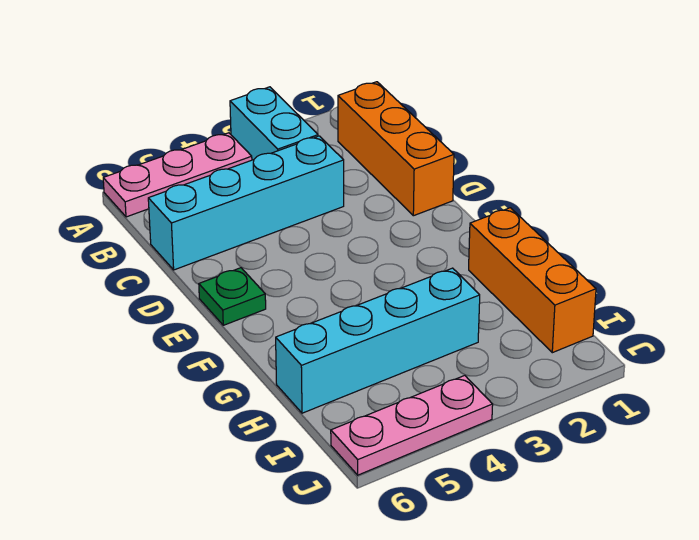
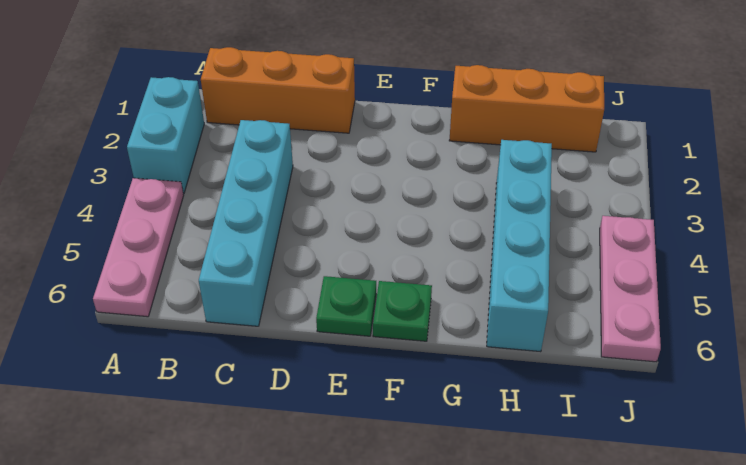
cyan brick A3:B3 level 1 -> cyan brick A2:A3 level 1
none -> green plate F6 level 1

